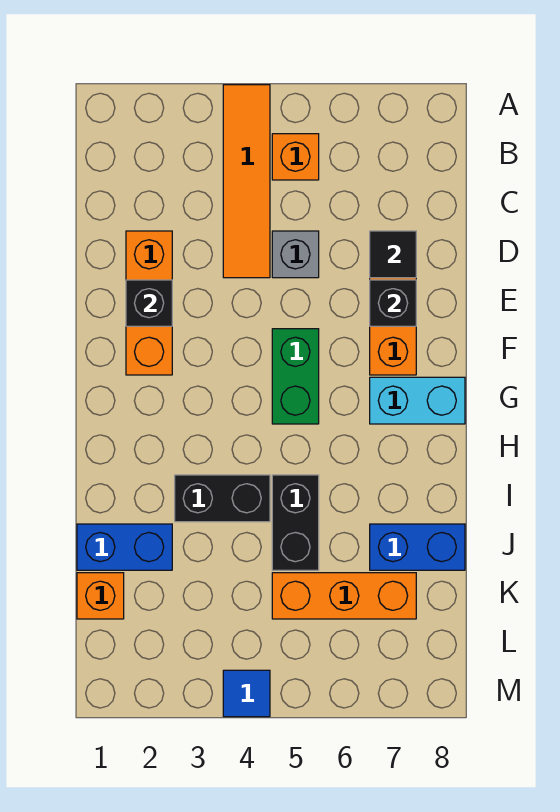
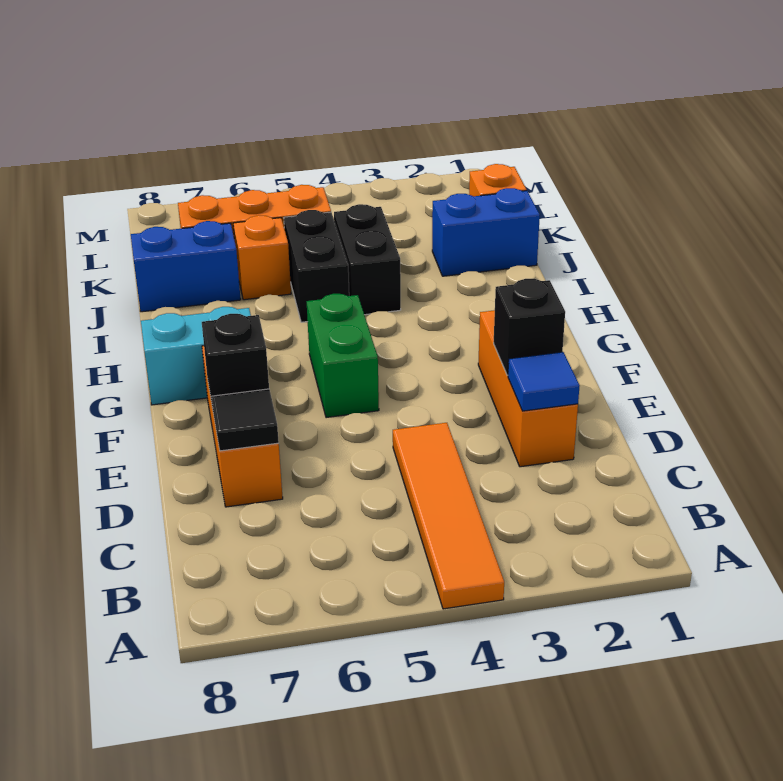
orange brick B5 level 1 -> orange brick J6 level 1
grey brick D5 level 1 -> none
black brick I3:I4 level 1 -> black brick I4:J4 level 1
blue tile M4 level 1 -> blue tile D2 level 2

